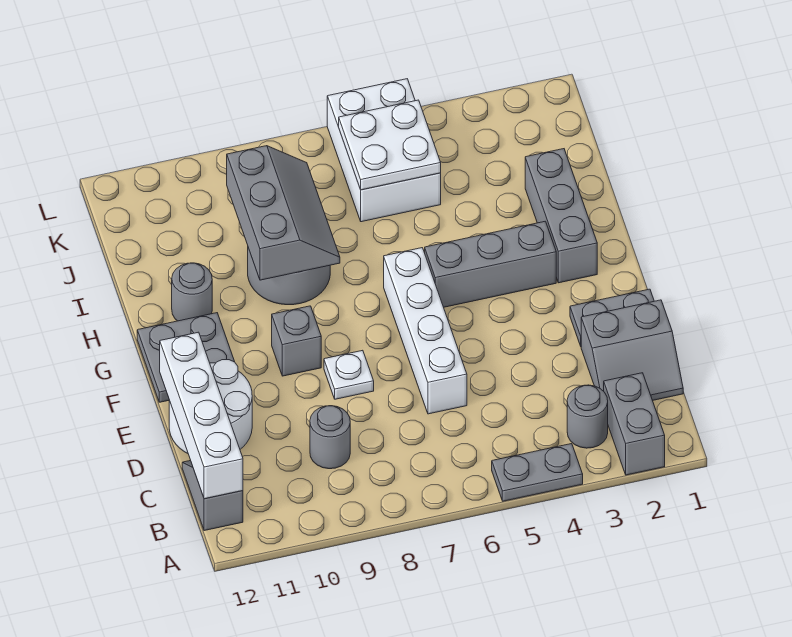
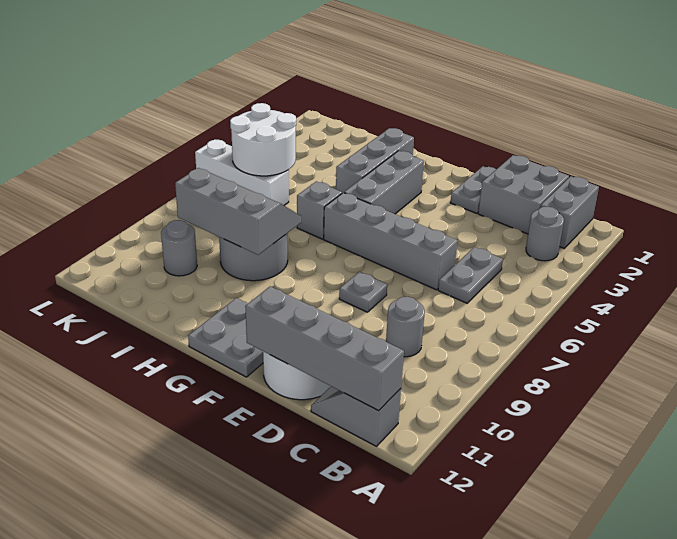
grey brick A2:B2 level 1 -> grey brick B1:B2 level 1
grey plate A4:A5 level 1 -> grey plate C5:C6 level 1
white brick B12:E12 level 2 -> grey brick B12:E12 level 2
grey slope C1:D2 level 1 top D -> grey brick C1:D2 level 1
white brick D6:G6 level 1 -> grey brick D6:G6 level 1
white plate E8 level 1 -> grey plate E8 level 1
grey brick F9 level 1 -> grey brick H6 level 1
grey brick G2:I2 level 1 -> grey brick H2:H4 level 1
grey round brick H11 level 1 -> grey round brick J10 level 1
white brick J5:L6 level 1 -> white brick J6:L6 level 1
white plate J5:K6 level 2 -> white round brick J5:K6 level 2

